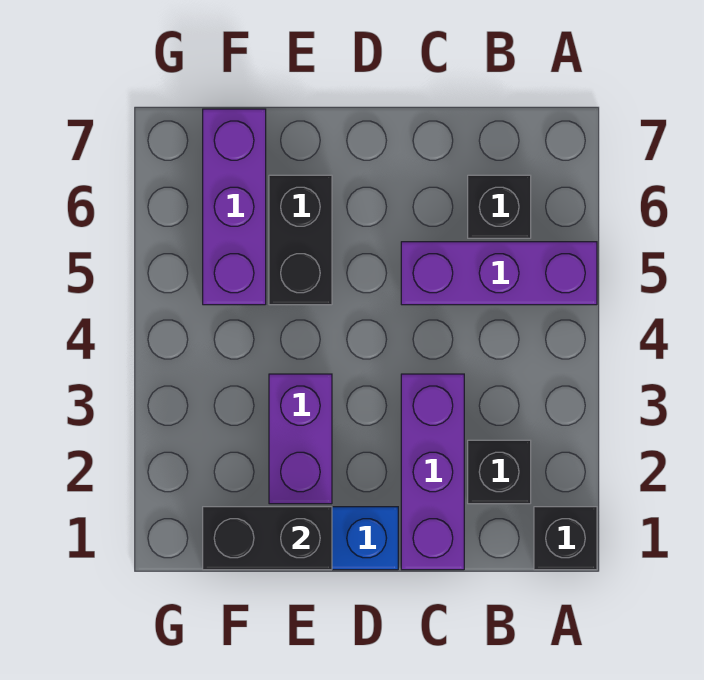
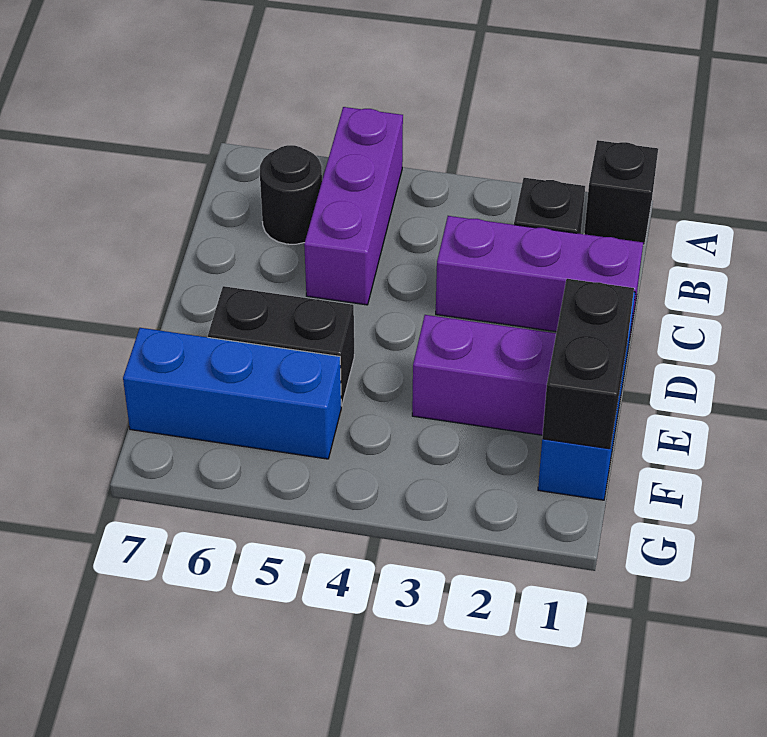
black brick B6 level 1 -> black round brick B6 level 1
purple brick F5:F7 level 1 -> blue brick F5:F7 level 1

